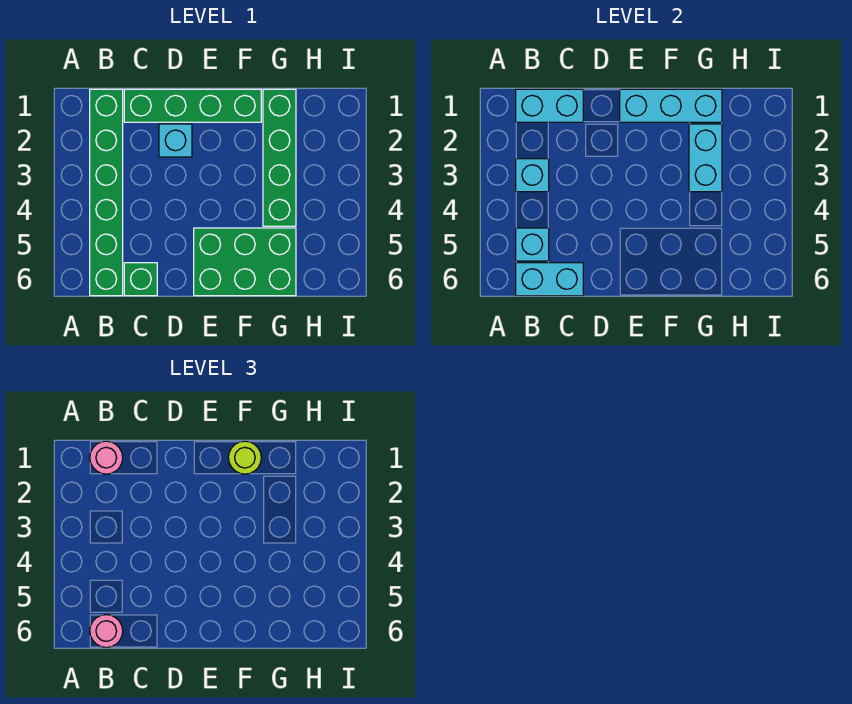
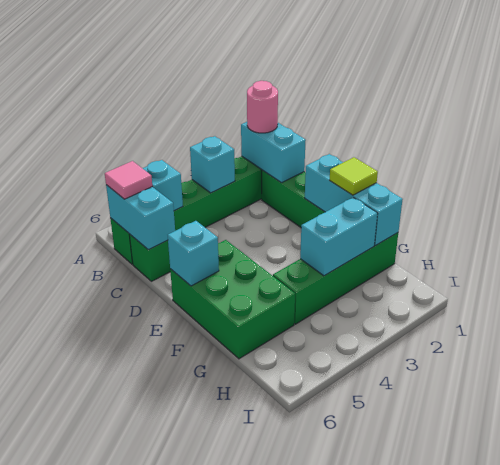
pink round brick B6 level 3 -> pink tile B6 level 3
cyan brick D2 level 1 -> cyan brick E6 level 2
lime round brick F1 level 3 -> lime tile F1 level 3

